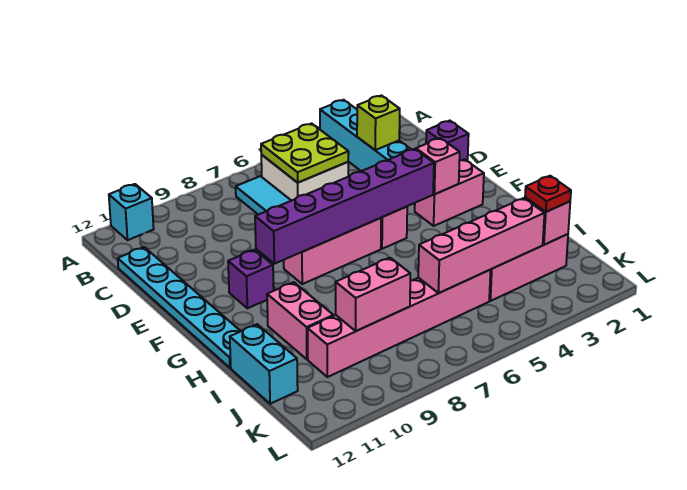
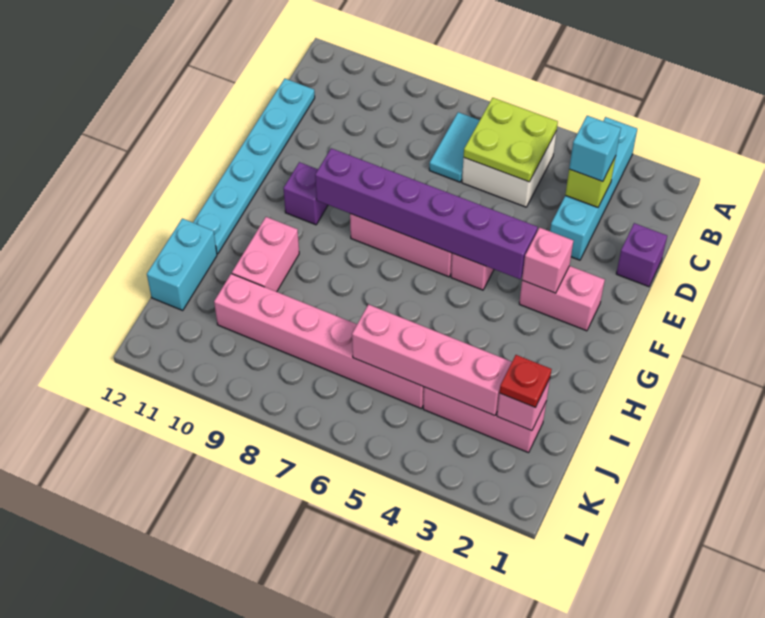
cyan brick A11 level 1 -> cyan brick C3 level 3
pink brick J8:J9 level 2 -> none

